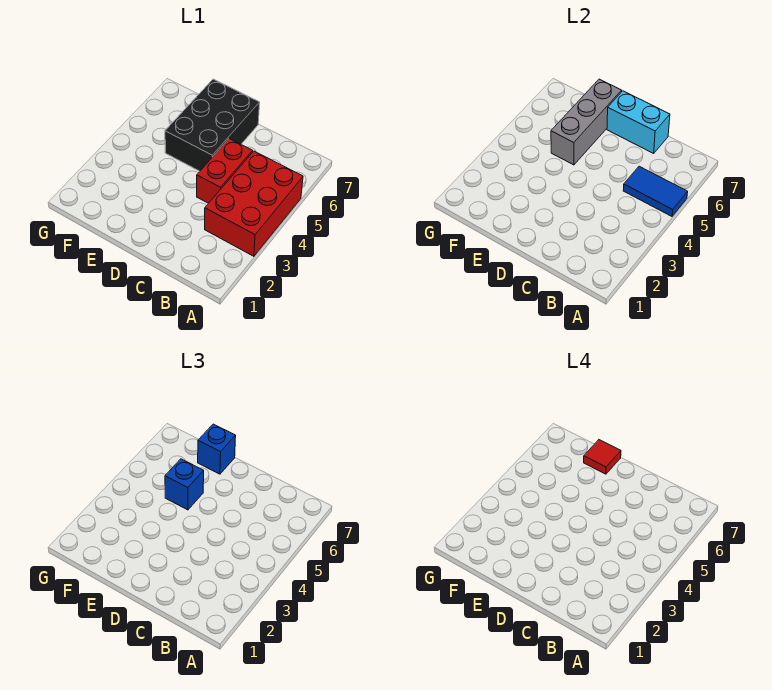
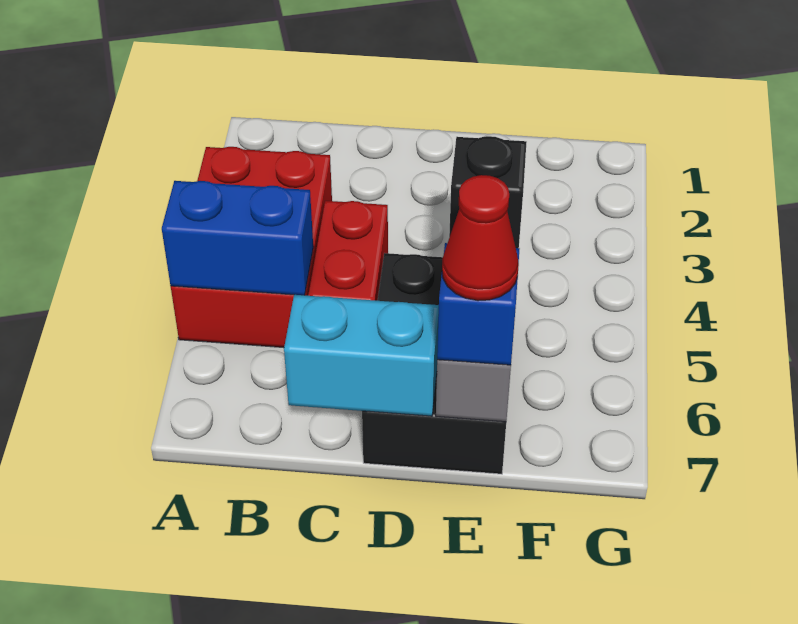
blue tile A5:B5 level 2 -> blue brick A5:B5 level 2
blue brick E5 level 3 -> black brick E5 level 3
red tile E7 level 4 -> red cone E7 level 4

